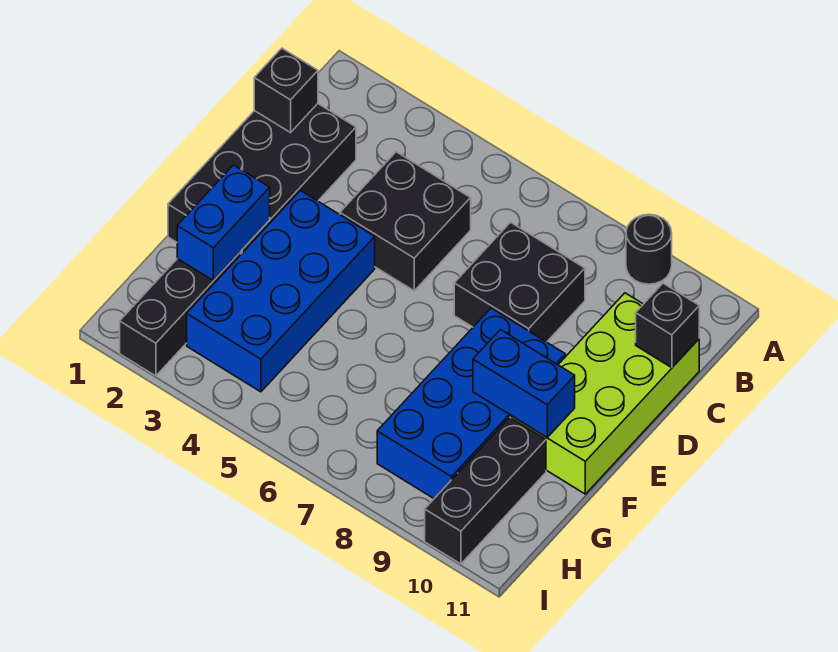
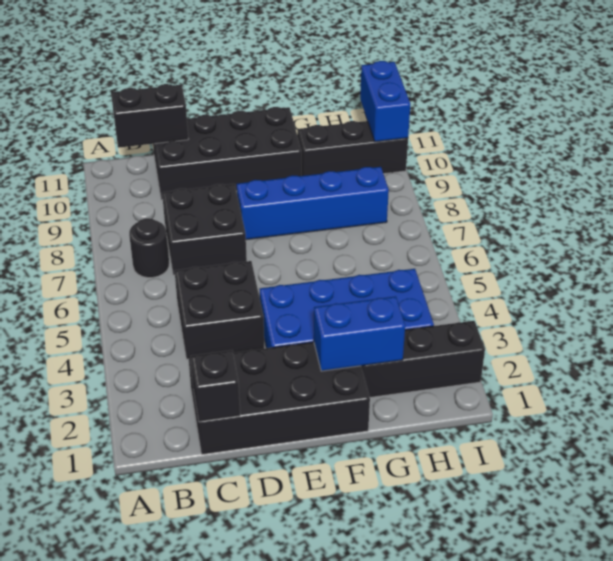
black round brick A9 level 1 -> black round brick B7 level 1
lime brick C10:F11 level 1 -> black brick C10:F11 level 1
black brick C11 level 2 -> black brick B11:C11 level 2
blue brick E8:H9 level 1 -> blue brick E8:H8 level 1
blue brick F9:F10 level 2 -> blue brick I10:I11 level 2

